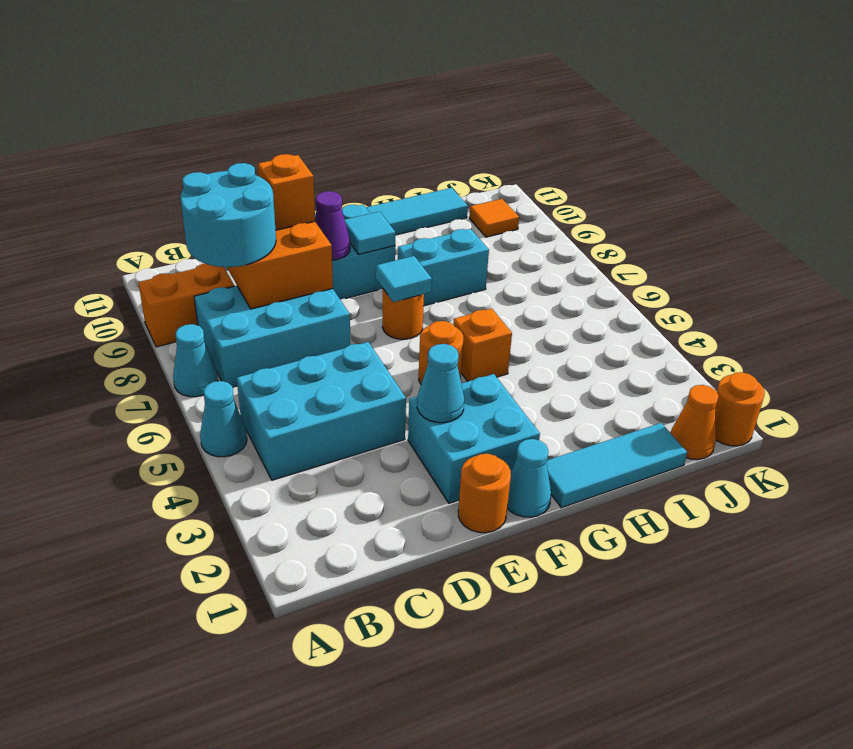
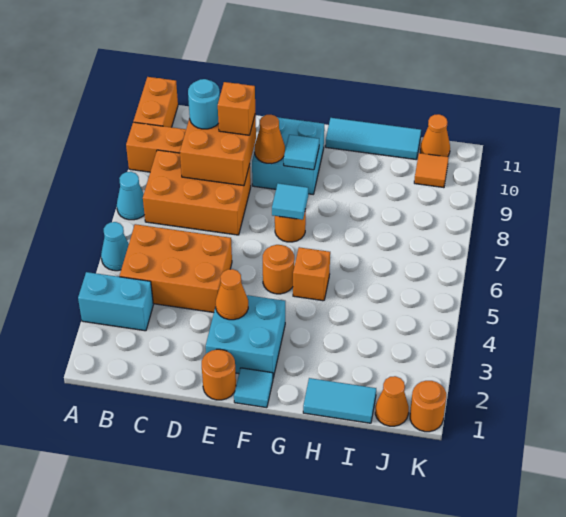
none -> orange brick A10:A11 level 1
cyan brick B4:D5 level 1 -> orange brick B4:D5 level 1
cyan brick B7:D8 level 1 -> orange brick B7:D8 level 1
cyan round brick B8:C9 level 3 -> cyan round brick C9 level 3
cyan cone E3 level 2 -> orange cone E3 level 2
purple cone E9 level 2 -> orange cone E9 level 2
cyan cone F1 level 1 -> cyan tile F1 level 1
cyan tile G1:I1 level 1 -> cyan tile H1:I1 level 1
cyan brick G8:H8 level 1 -> cyan brick A3:B3 level 1
none -> orange cone J11 level 1

